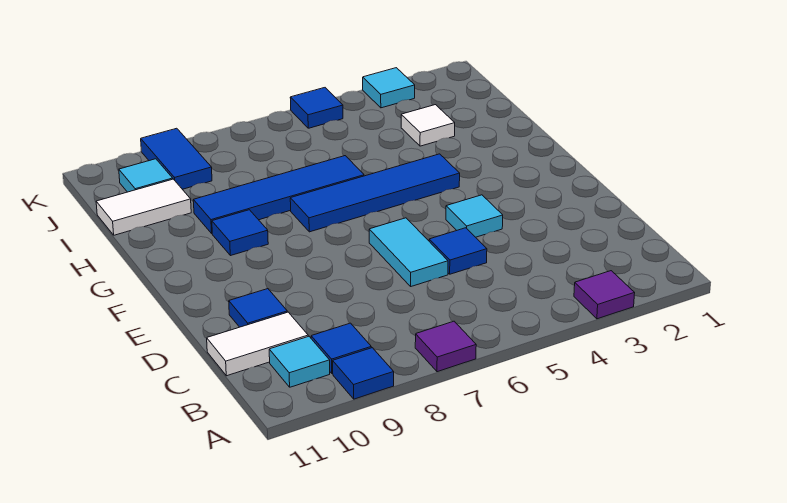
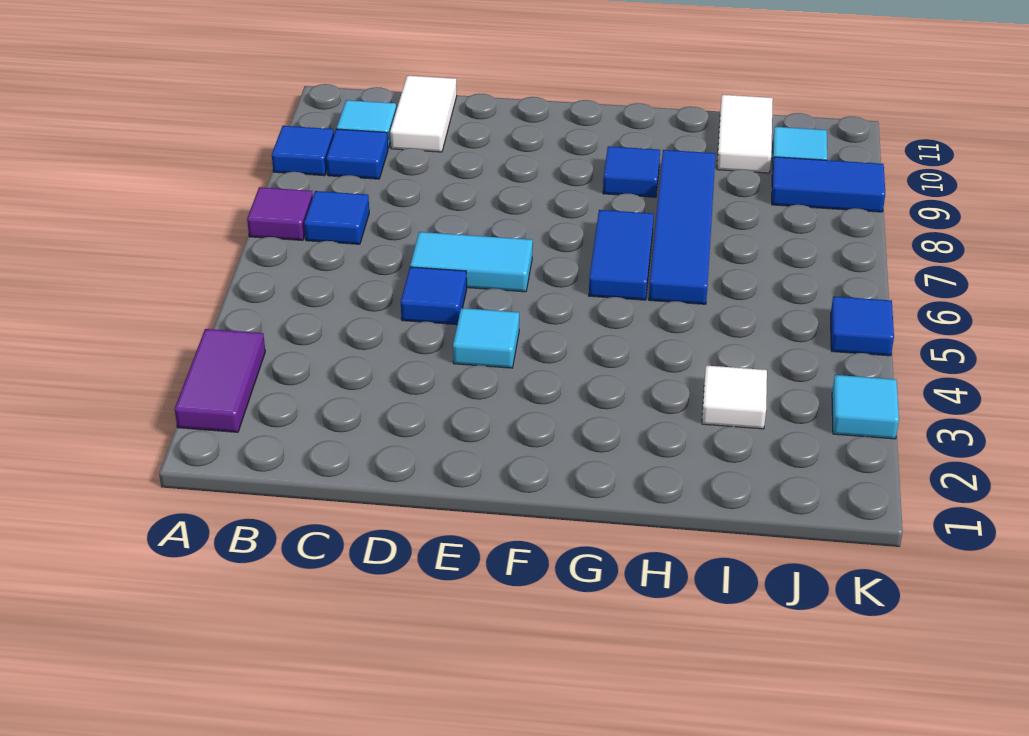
purple tile A3 level 1 -> purple tile A2:A3 level 1
blue tile D10 level 1 -> blue tile B7 level 1
blue tile G4:G7 level 1 -> blue tile G6:G7 level 1

